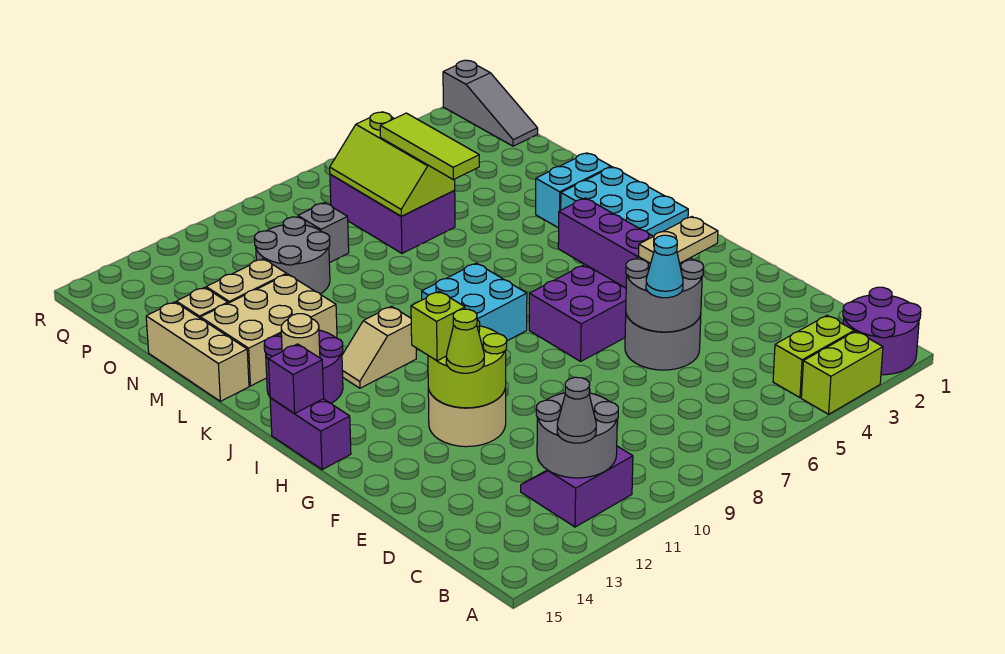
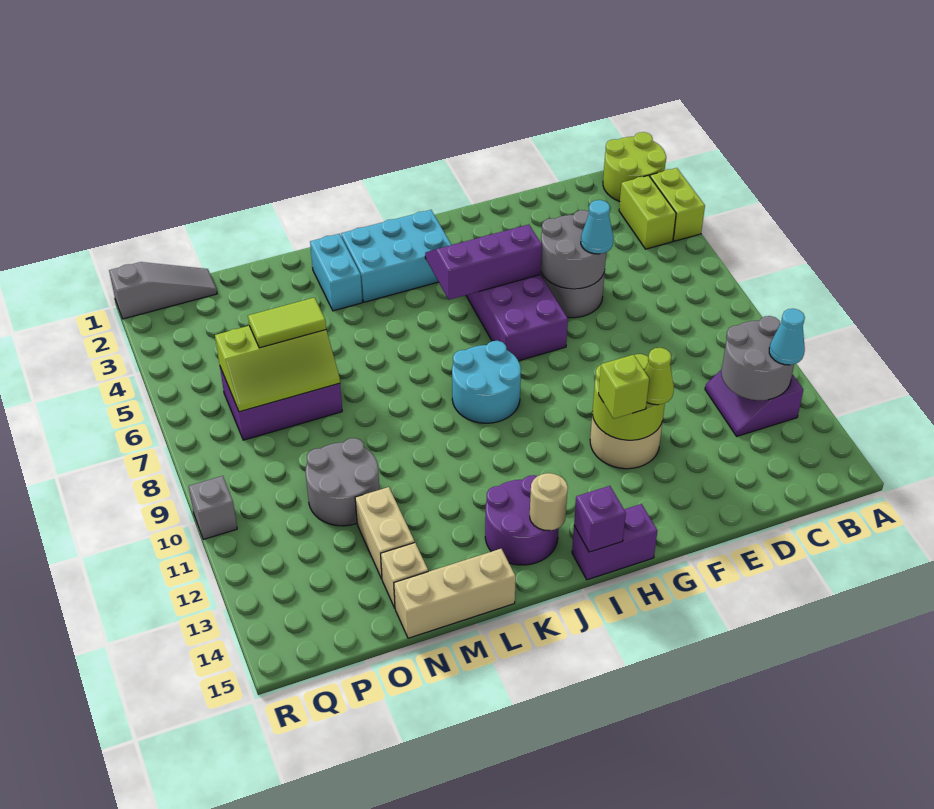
purple round brick A1:B2 level 1 -> lime round brick A1:B2 level 1
grey cone B12 level 3 -> cyan cone B12 level 3
tan plate F4:F5 level 3 -> none
cyan brick I8:J9 level 1 -> cyan round brick I8:J9 level 1
tan slope J11:J12 level 1 top 11 -> none
tan brick L12:M14 level 1 -> none
lime tile M6:O6 level 3 -> lime tile N6:O6 level 3
grey brick O9 level 1 -> grey brick R10 level 1

